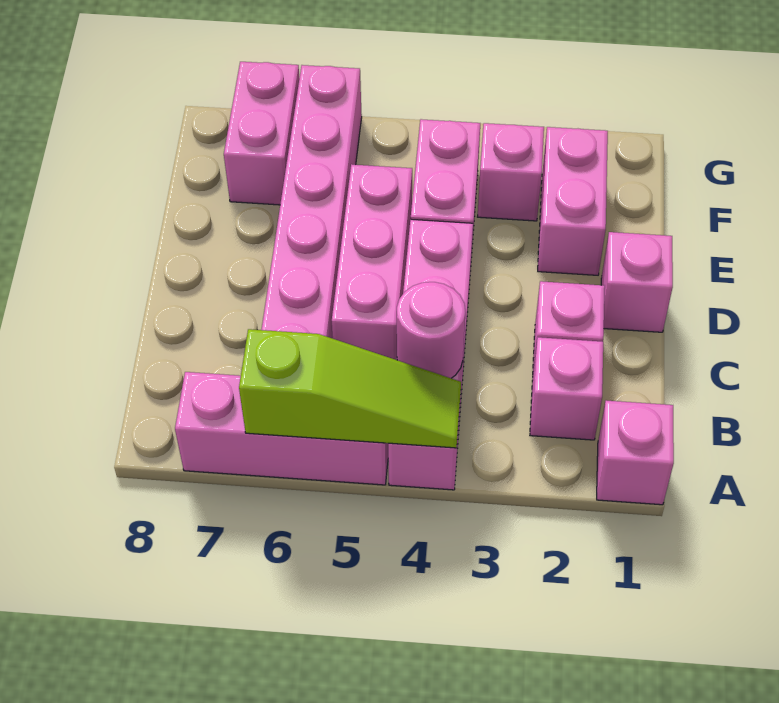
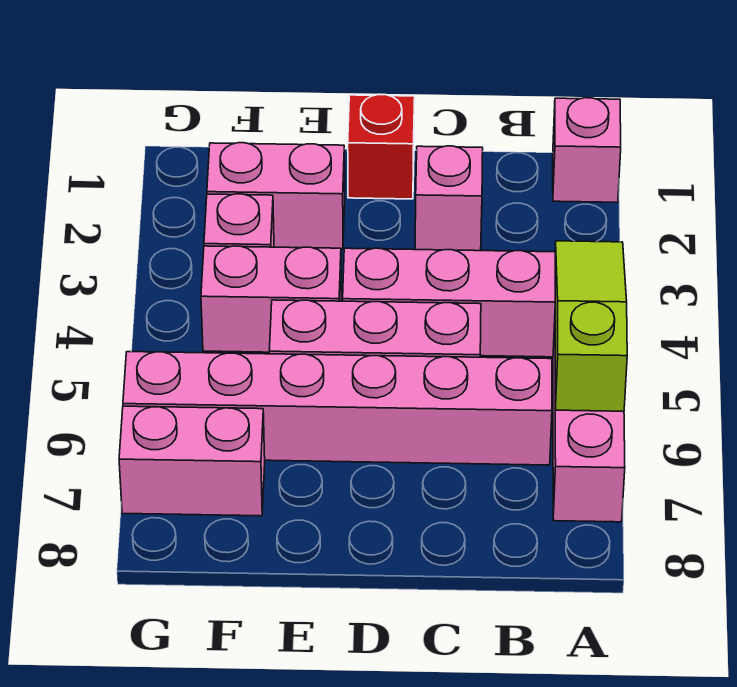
pink brick B2 level 1 -> none
pink round brick B4 level 2 -> none
pink brick D1 level 1 -> red brick D1 level 1

